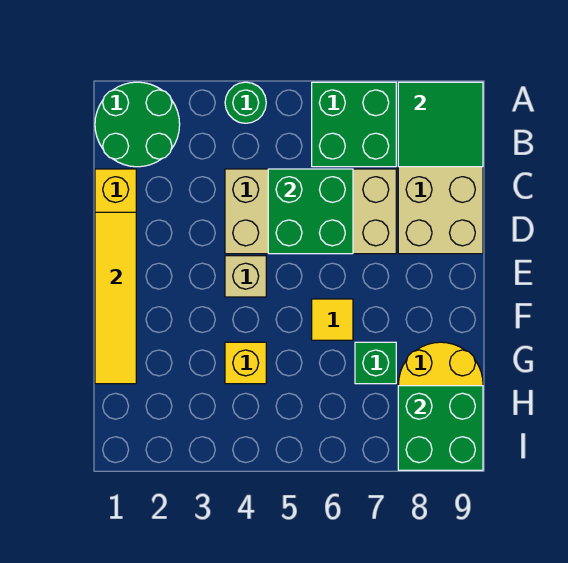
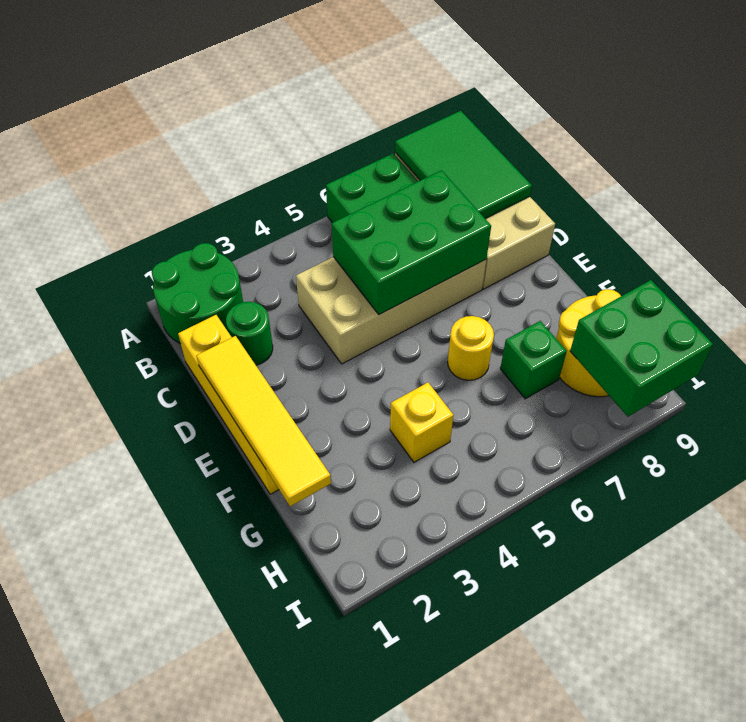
green round brick A4 level 1 -> green round brick C2 level 1
green tile A8:B9 level 2 -> green tile A8:C9 level 2
green brick C5:D6 level 2 -> green brick C5:D7 level 2
tan brick E4 level 1 -> none
yellow tile F6 level 1 -> yellow round brick F6 level 1

